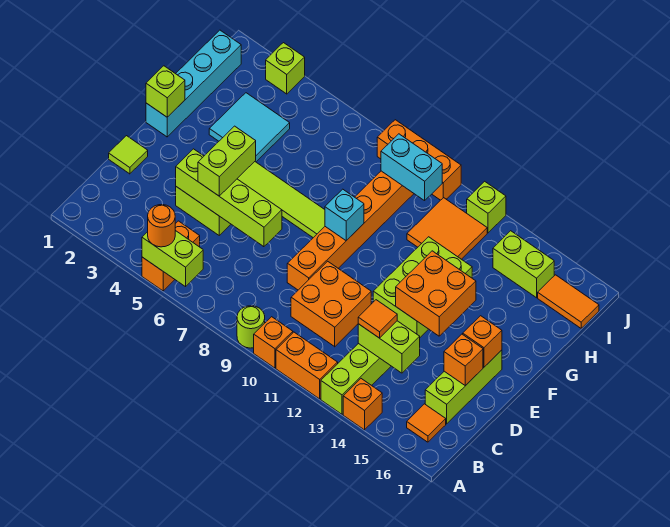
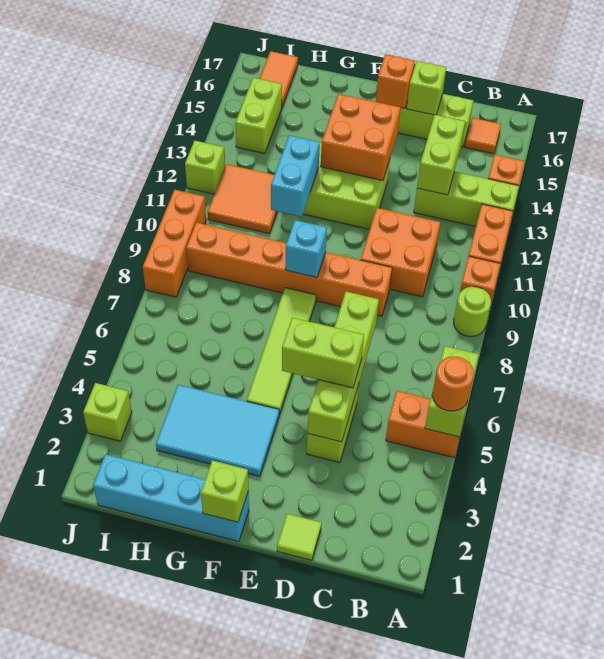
orange tile C13 level 3 -> none
orange brick D16 level 2 -> lime brick D16 level 2
cyan tile G3:H4 level 1 -> cyan tile F3:H4 level 1
cyan brick I9:I10 level 2 -> cyan brick G11:G12 level 2

